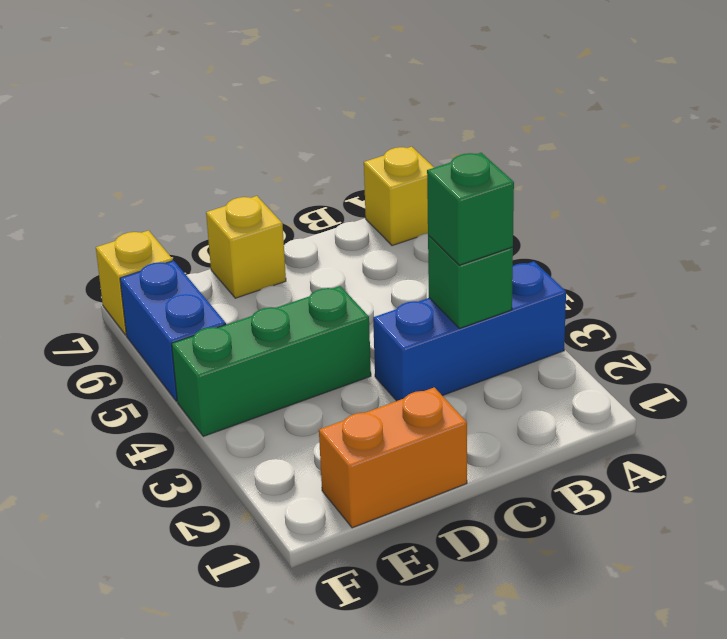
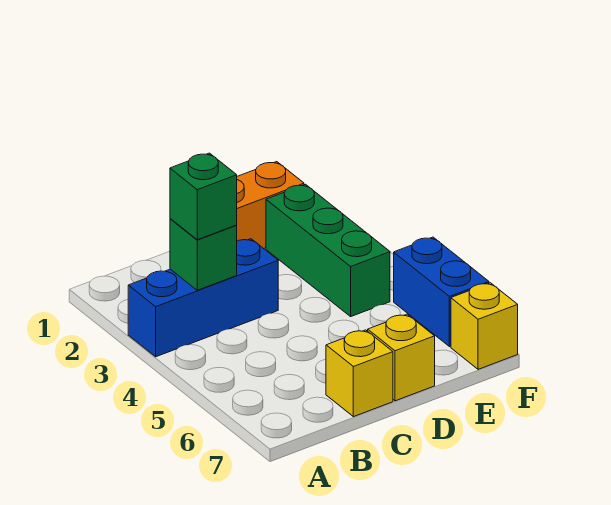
yellow brick A7 level 1 -> yellow brick C7 level 1
green brick D4:F4 level 1 -> green brick E2:E4 level 1

